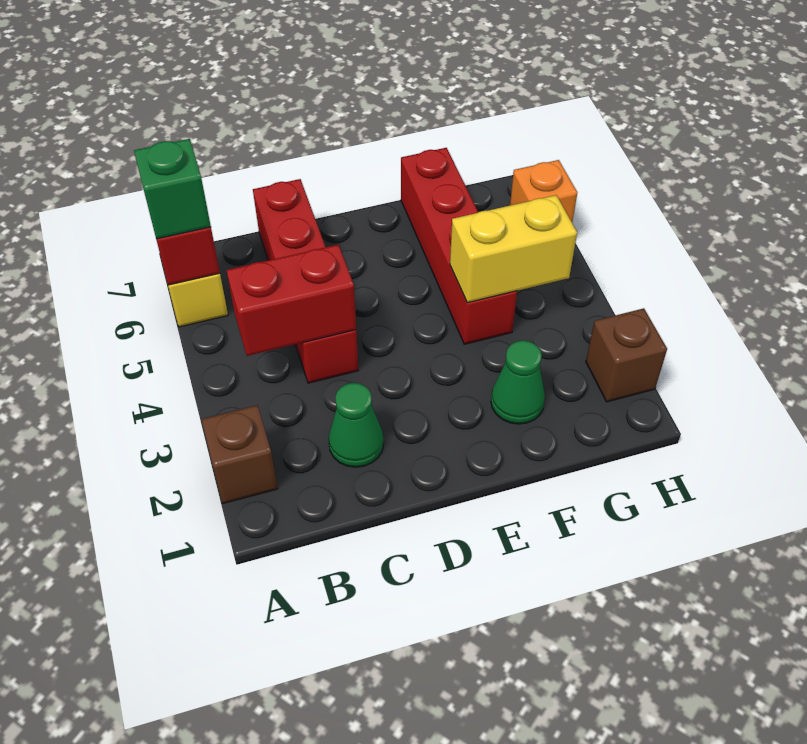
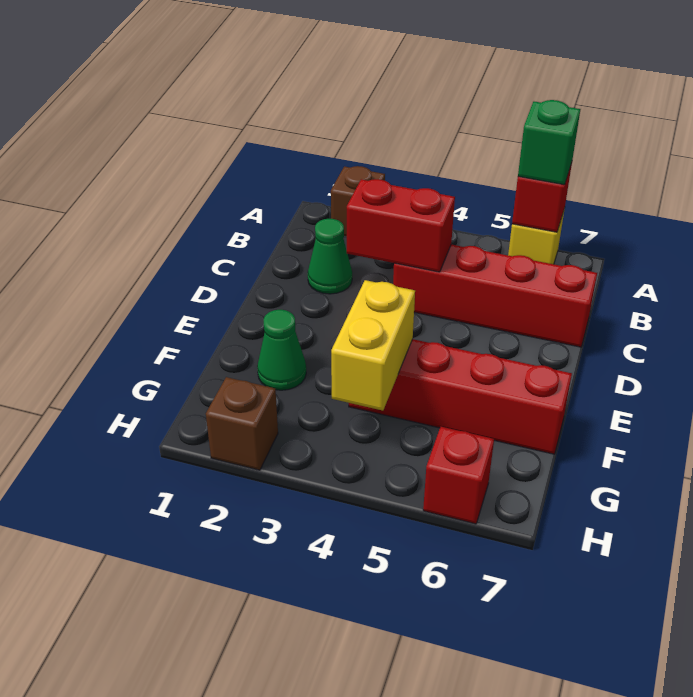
red brick B4:C4 level 2 -> red brick C3:C4 level 2
orange brick H6 level 1 -> red brick H6 level 1

